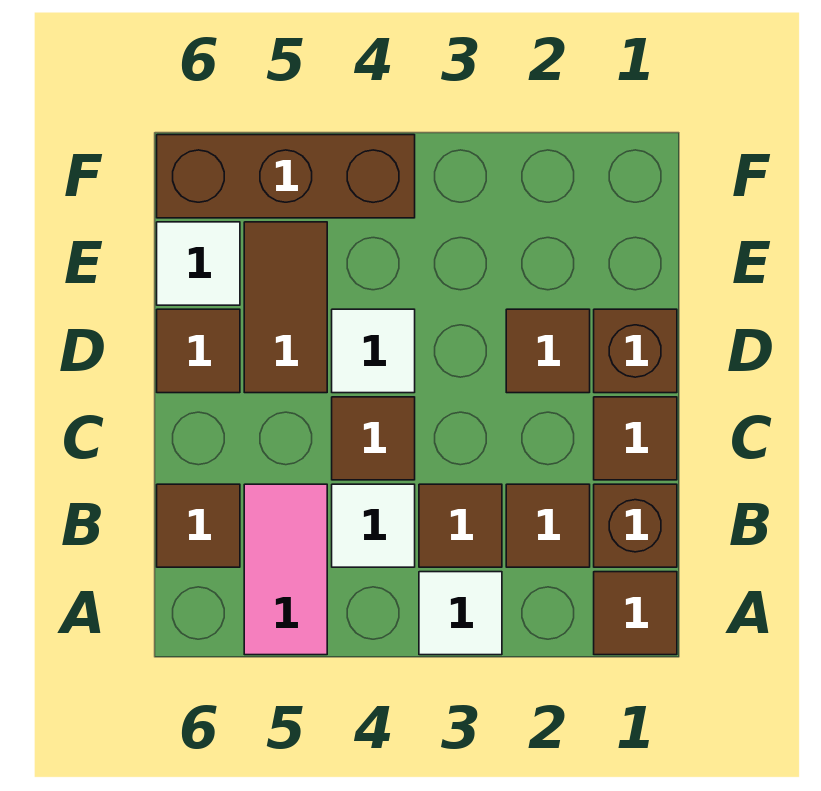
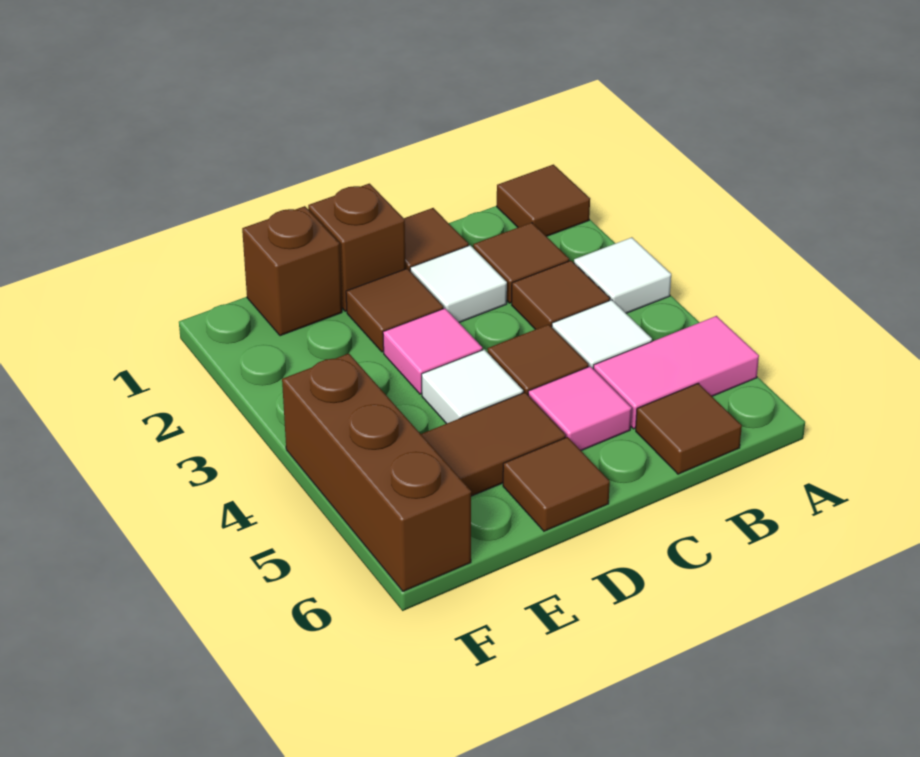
brown brick B1 level 1 -> brown brick E1 level 1
none -> pink tile C5 level 1
none -> pink tile D3 level 1
white tile E6 level 1 -> white tile C2 level 1

